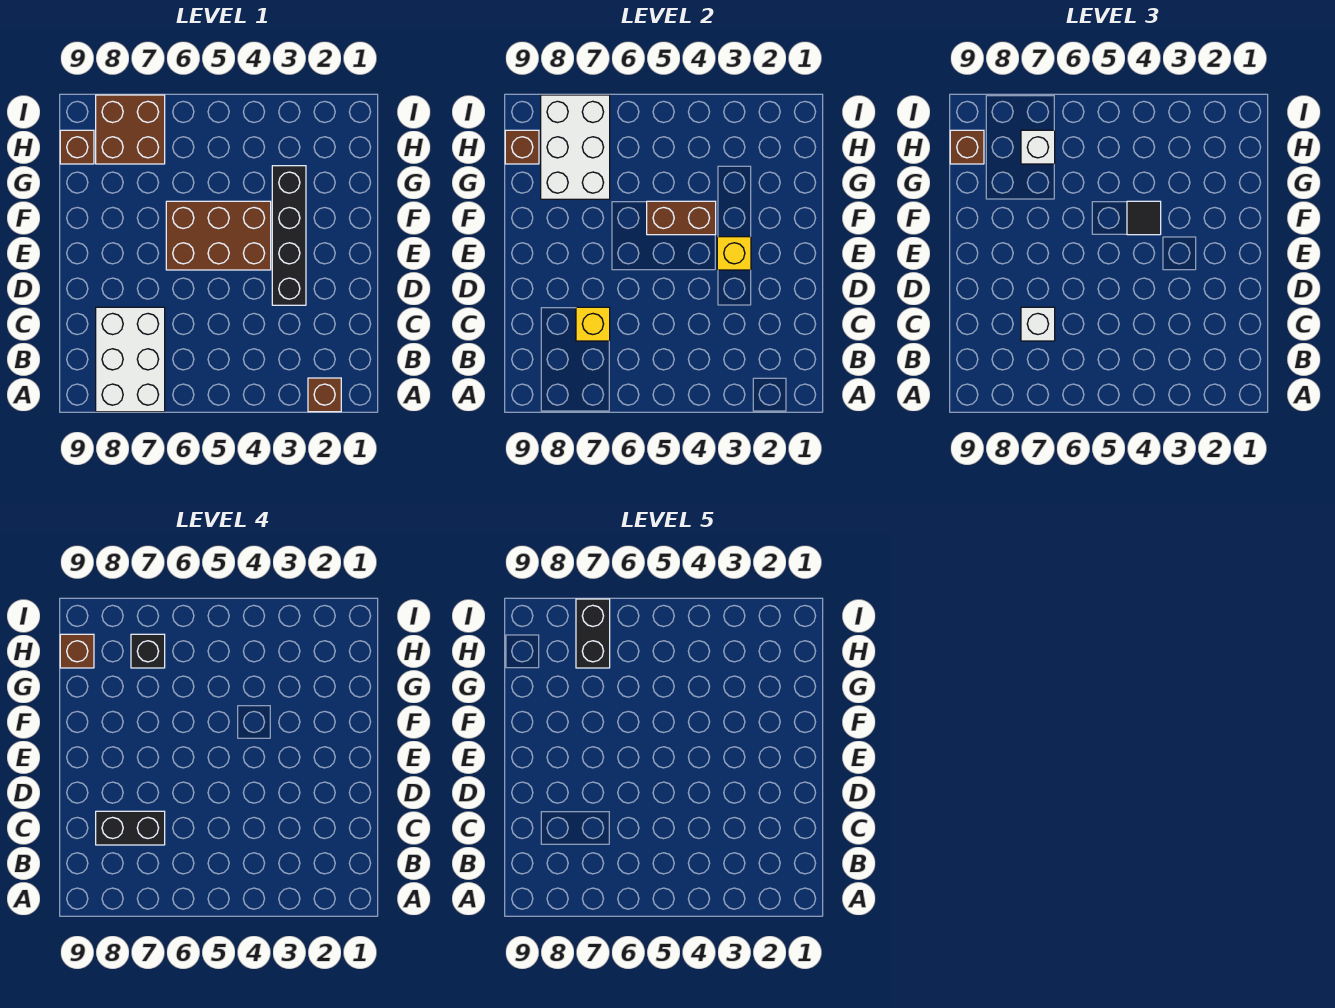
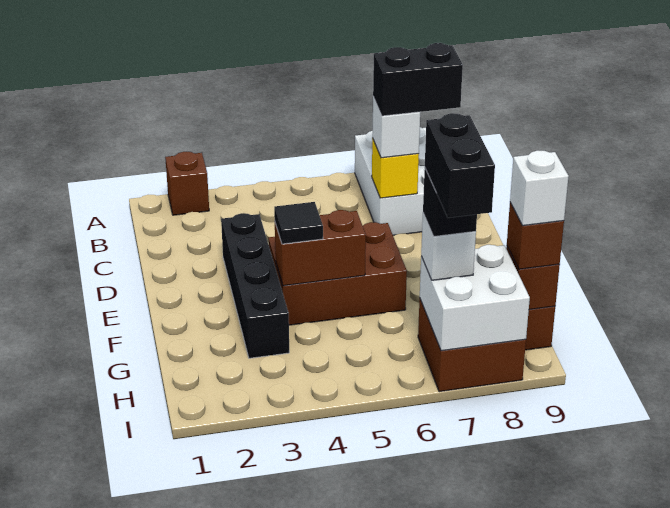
yellow brick E3 level 2 -> none
white brick G7:I8 level 2 -> white brick H7:I8 level 2
brown brick H9 level 4 -> white brick H9 level 4

